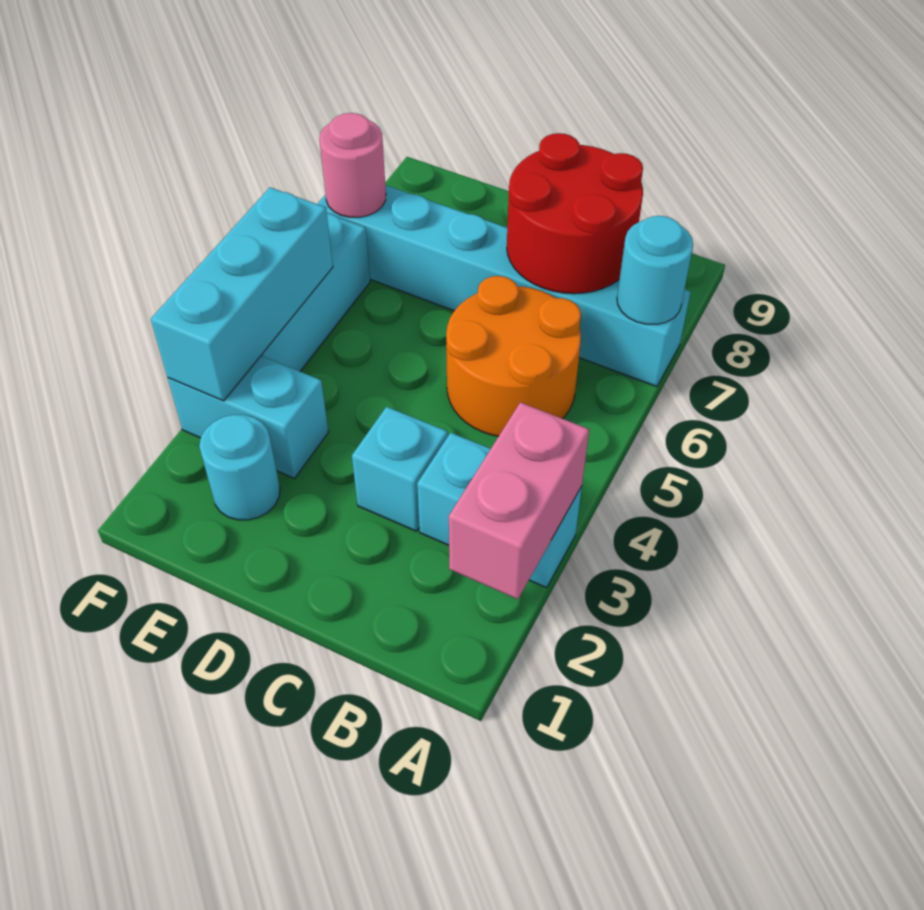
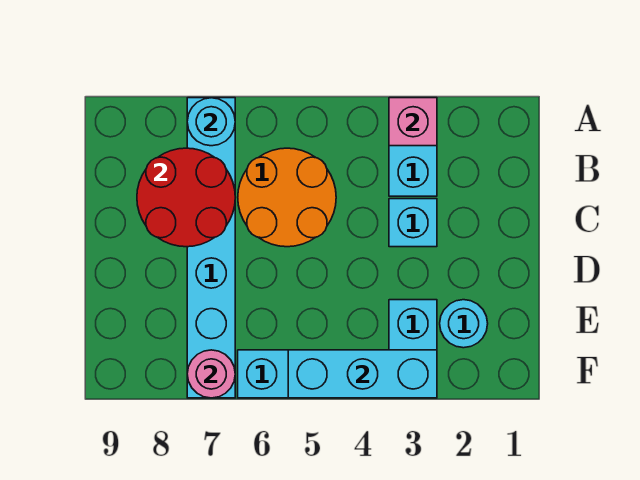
pink brick A2:A3 level 2 -> pink brick A3 level 2

